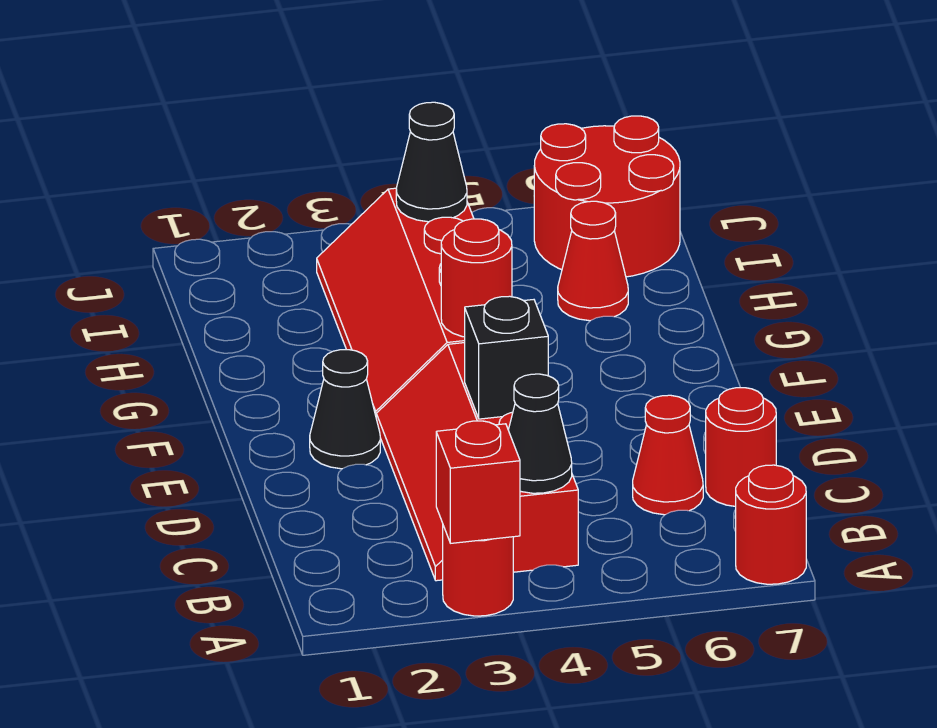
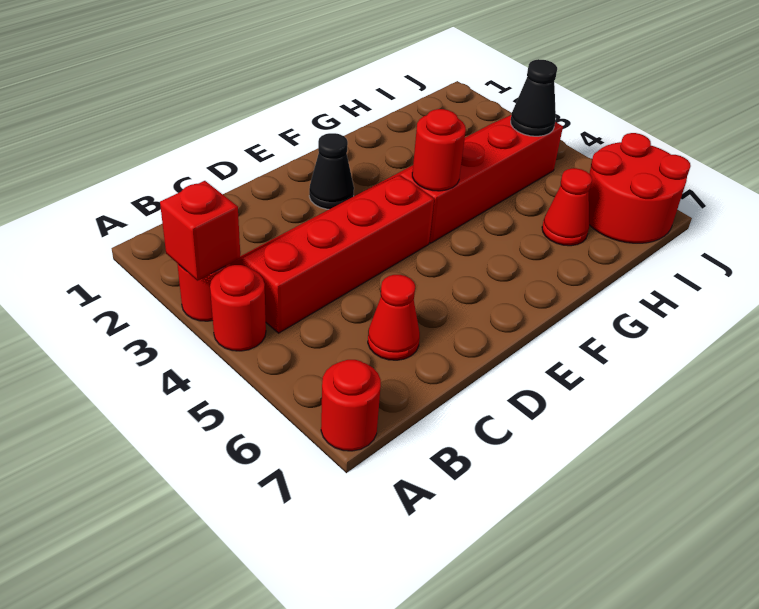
black cone B4 level 2 -> none
red round brick C7 level 1 -> red round brick A4 level 1
black brick D4 level 2 -> none

